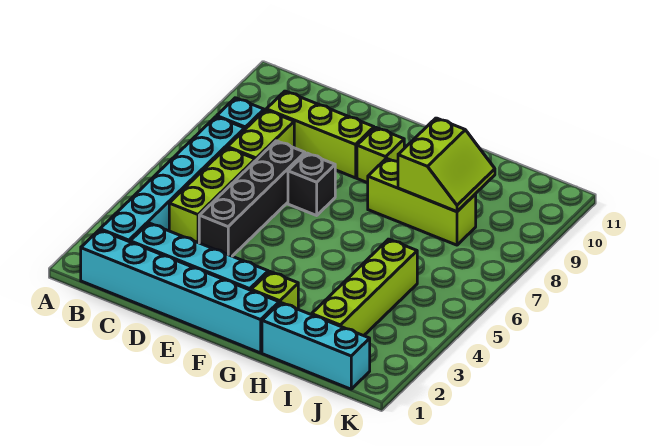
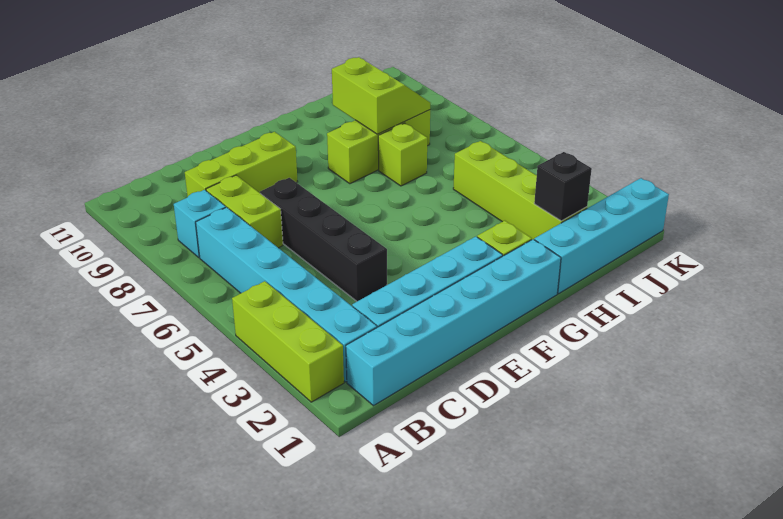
lime brick C4:C6 level 1 -> lime brick A2:A4 level 1
black brick E7 level 1 -> black brick I2 level 2
lime brick F9 level 1 -> lime brick H7 level 1
cyan brick H1:J1 level 1 -> cyan brick H1:K1 level 1

